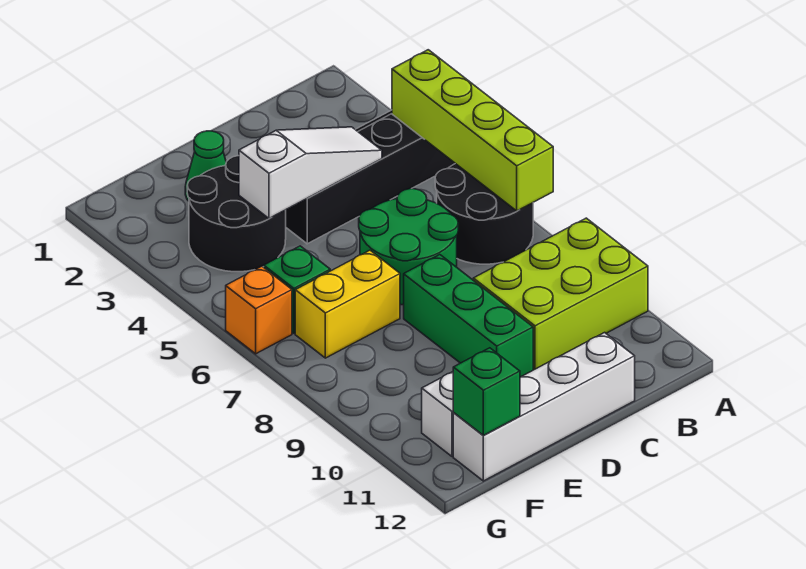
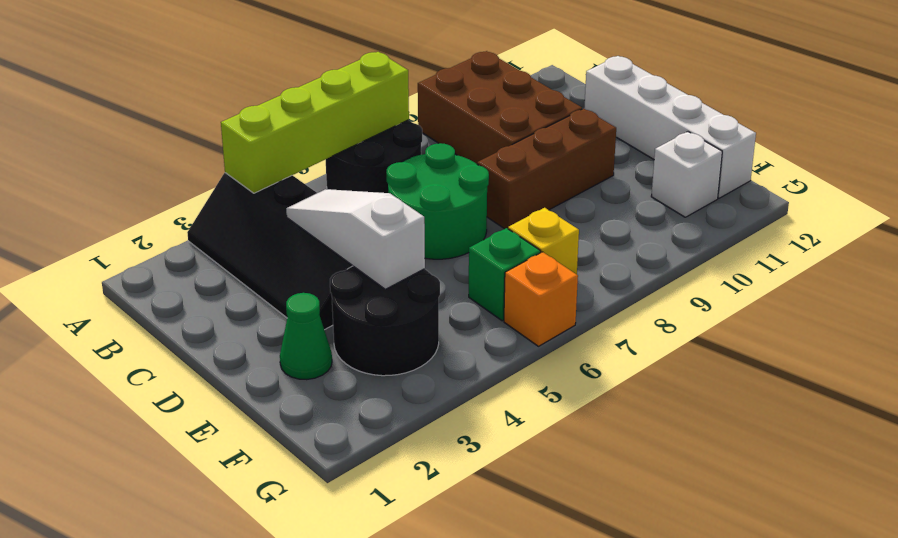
lime brick A9:C10 level 1 -> brown brick A9:C10 level 1
green brick D8:D10 level 1 -> brown brick D8:D10 level 1
yellow brick E7:F7 level 1 -> yellow brick F7 level 1
green brick F12 level 2 -> none

